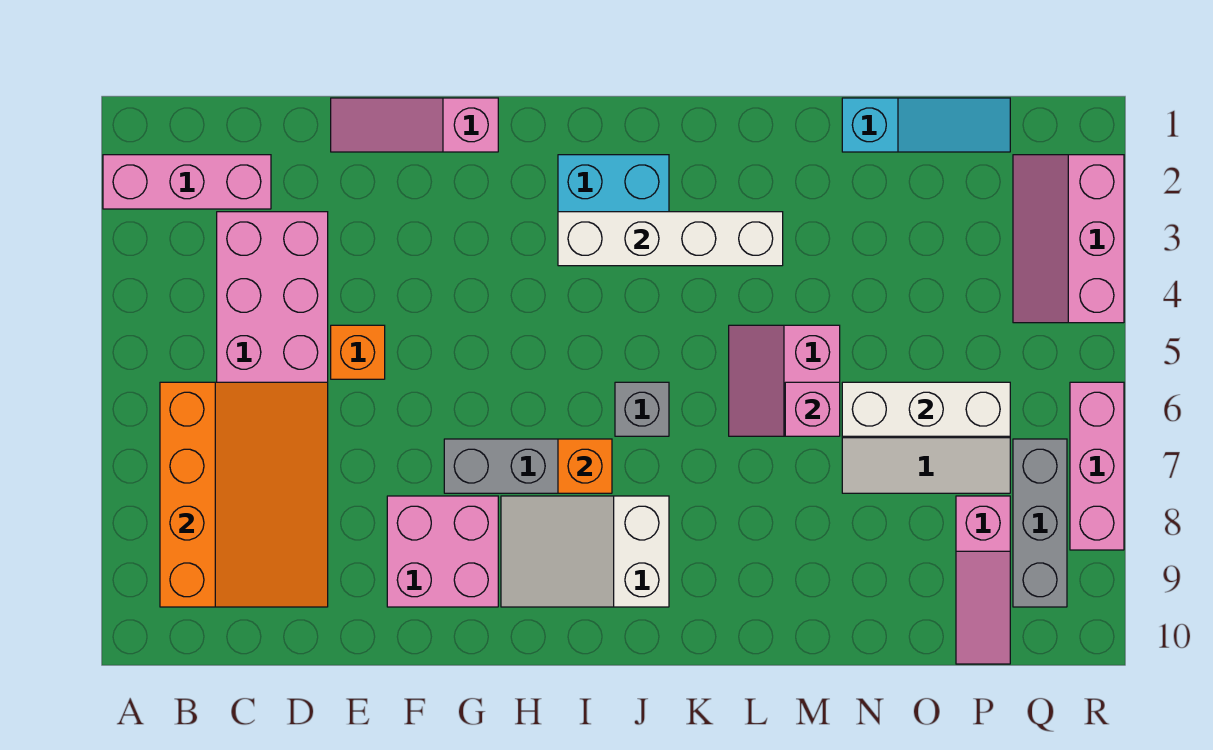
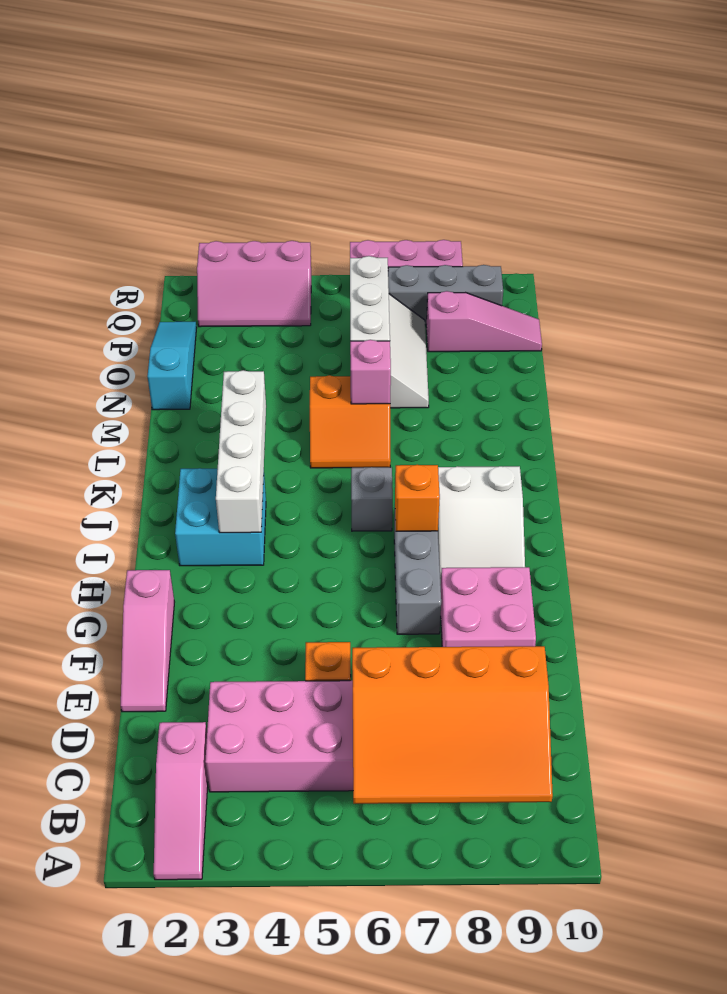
pink brick A2:C2 level 1 -> pink slope A2:C2 level 1 top C
orange slope B6:D9 level 2 top B -> orange slope B6:D9 level 2 top D
pink slope L5:M6 level 1 top M -> orange slope L5:M6 level 1 top M

